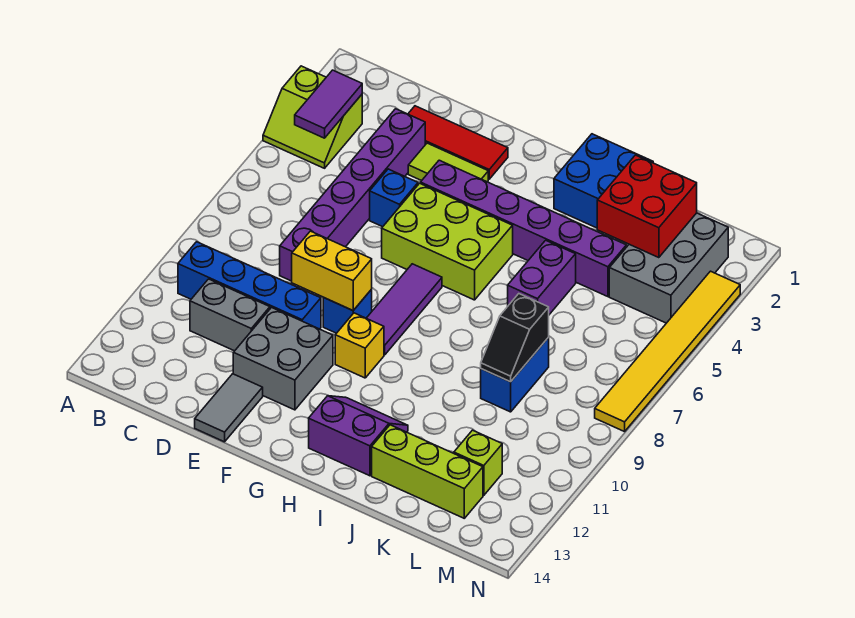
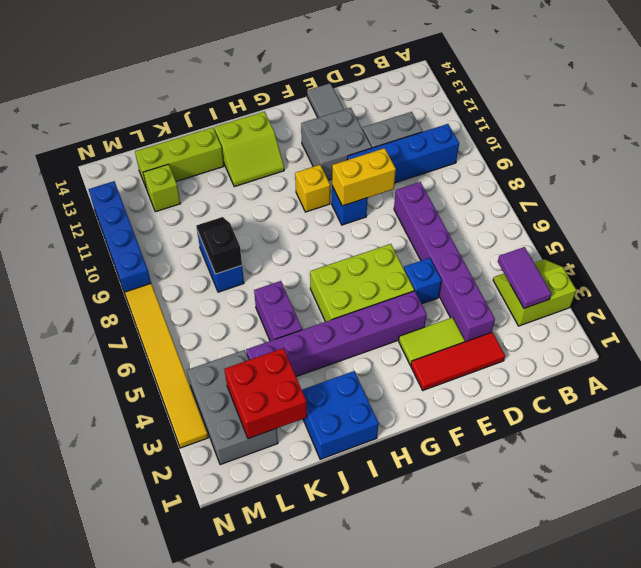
purple tile G7:G9 level 1 -> none
purple slope H12:I13 level 1 top 13 -> lime slope H12:I13 level 1 top 13
none -> blue brick N9:N12 level 1

